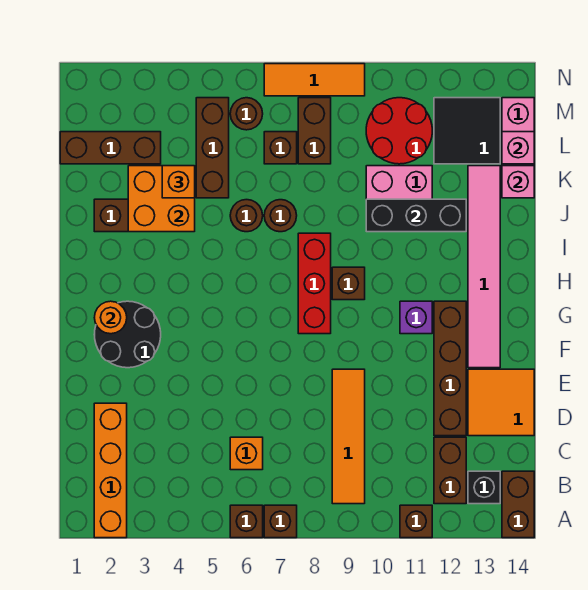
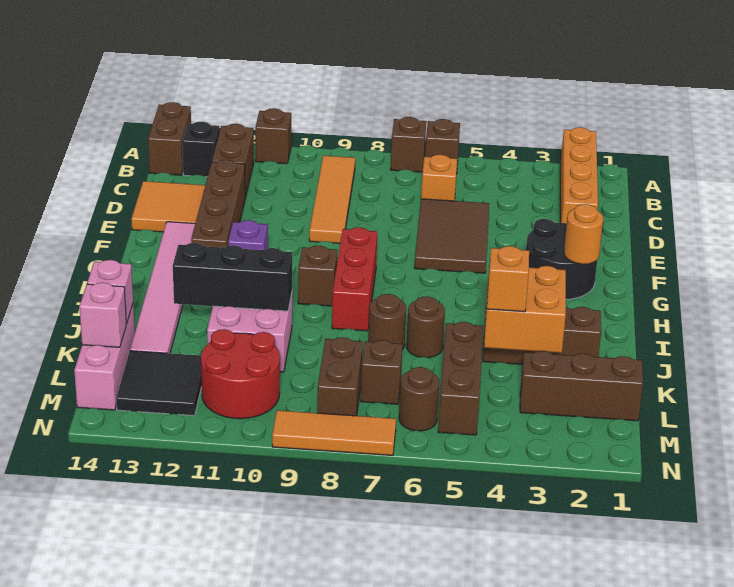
none -> brown tile D5:F6 level 1

